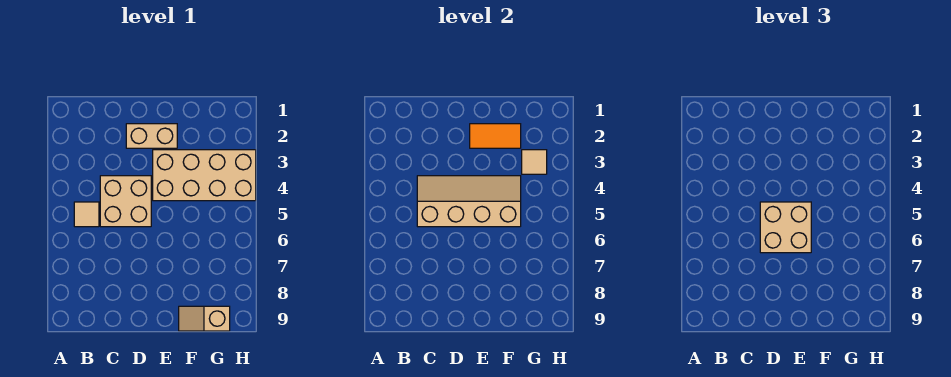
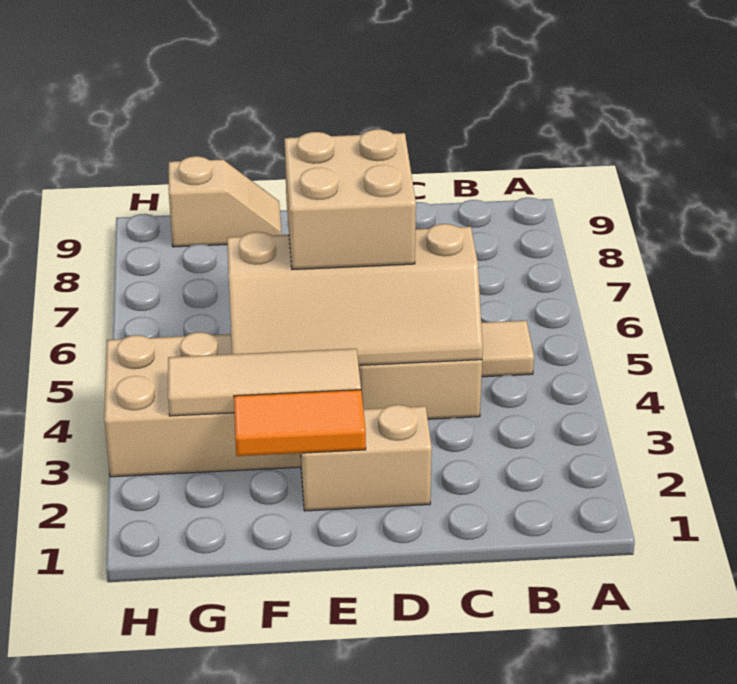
tan tile G3 level 2 -> tan tile E3:G3 level 2

